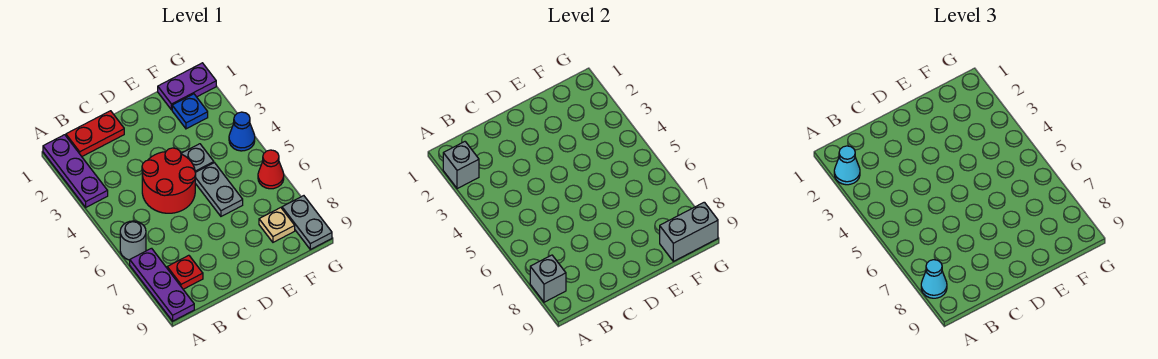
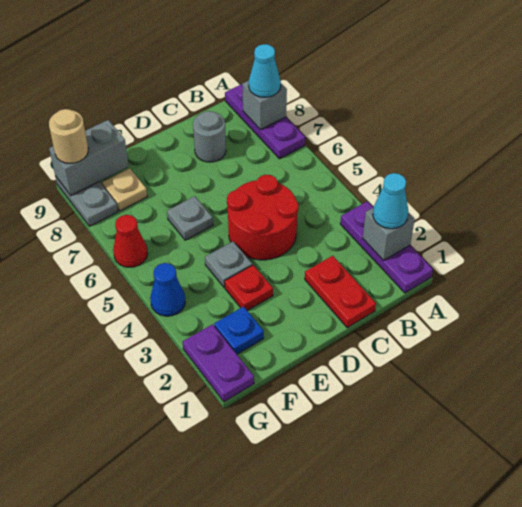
grey round brick A6 level 1 -> grey round brick C8 level 1
red plate B1:C1 level 1 -> red plate C1:C2 level 1
red plate B8 level 1 -> red plate E3 level 1
grey plate E5:E6 level 1 -> grey plate E6 level 1
purple plate F1:G1 level 1 -> purple plate G1:G2 level 1
none -> tan round brick G9 level 3

